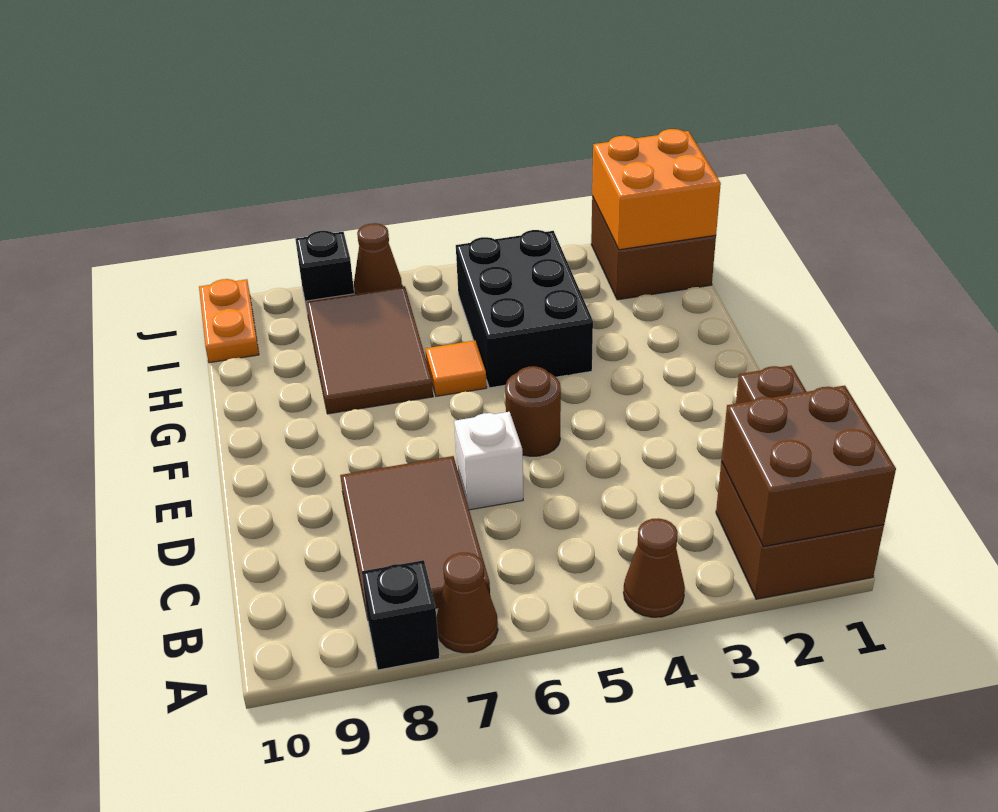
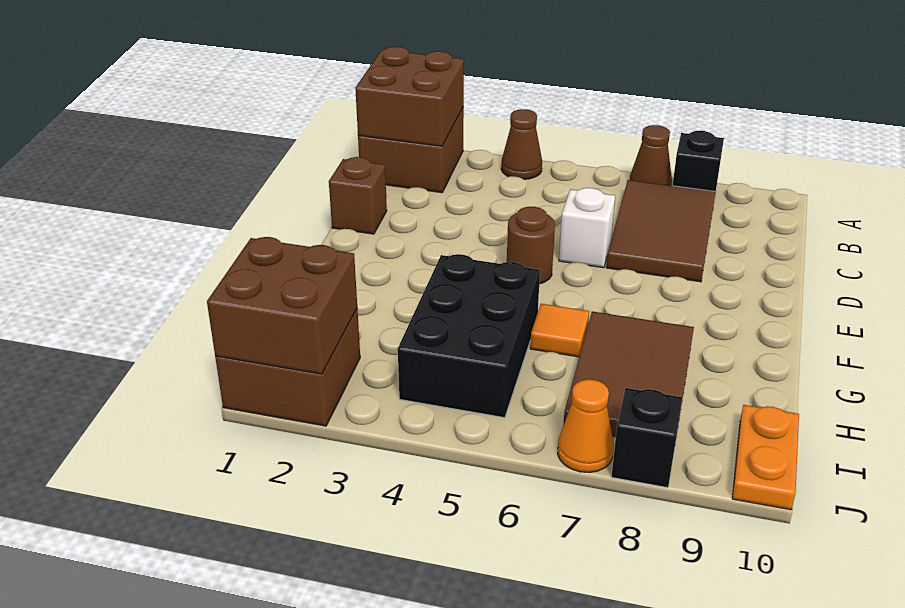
orange brick I1:J2 level 2 -> brown brick I1:J2 level 2
brown cone J7 level 1 -> orange cone J7 level 1

